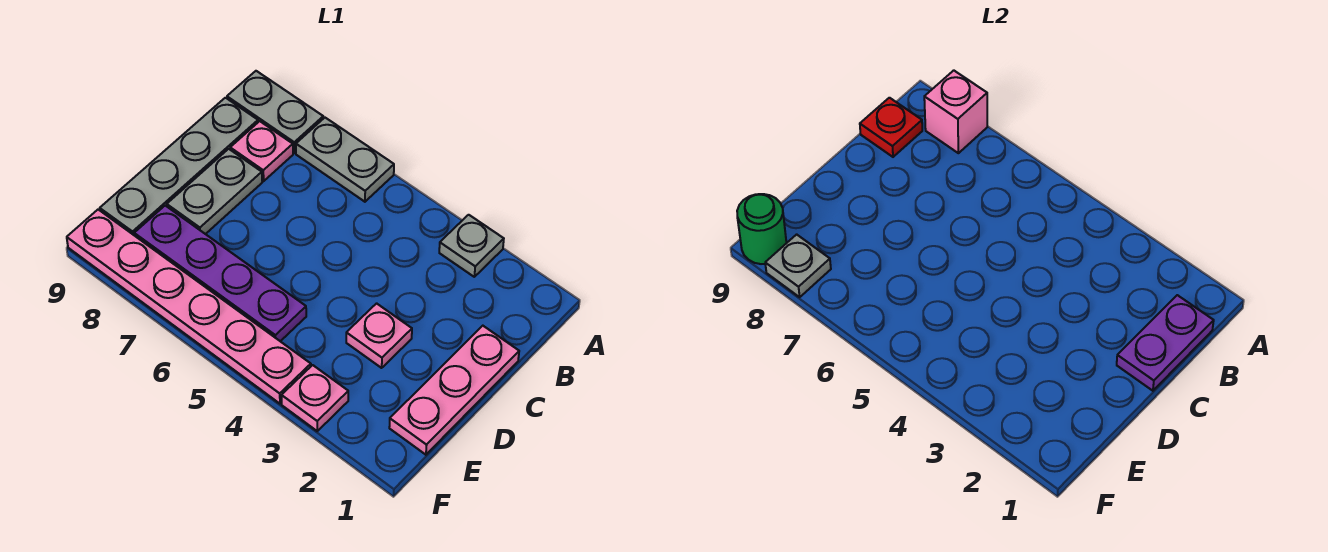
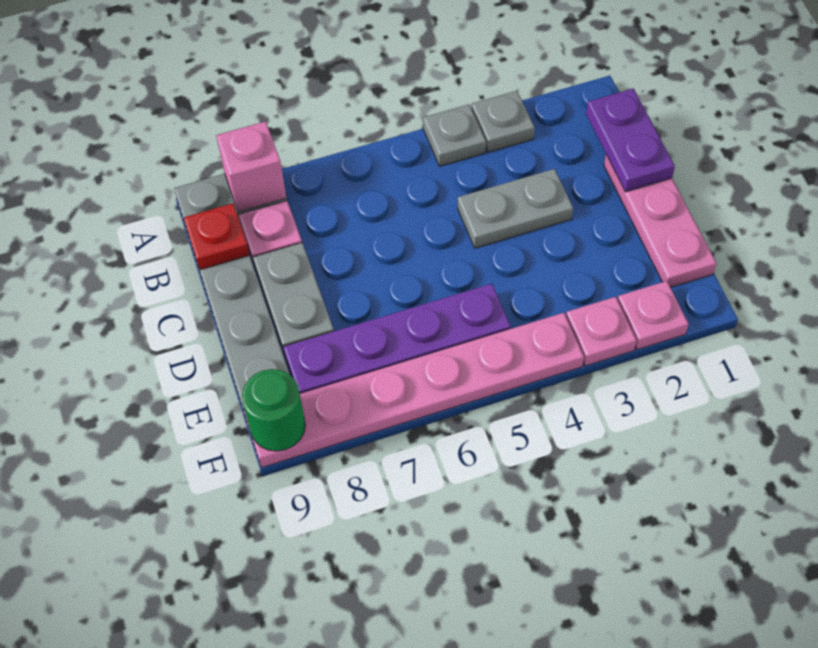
grey plate A6:A7 level 1 -> grey plate C3:C4 level 1
pink plate D3 level 1 -> pink plate F2 level 1
grey plate F8 level 2 -> grey plate A4 level 1

